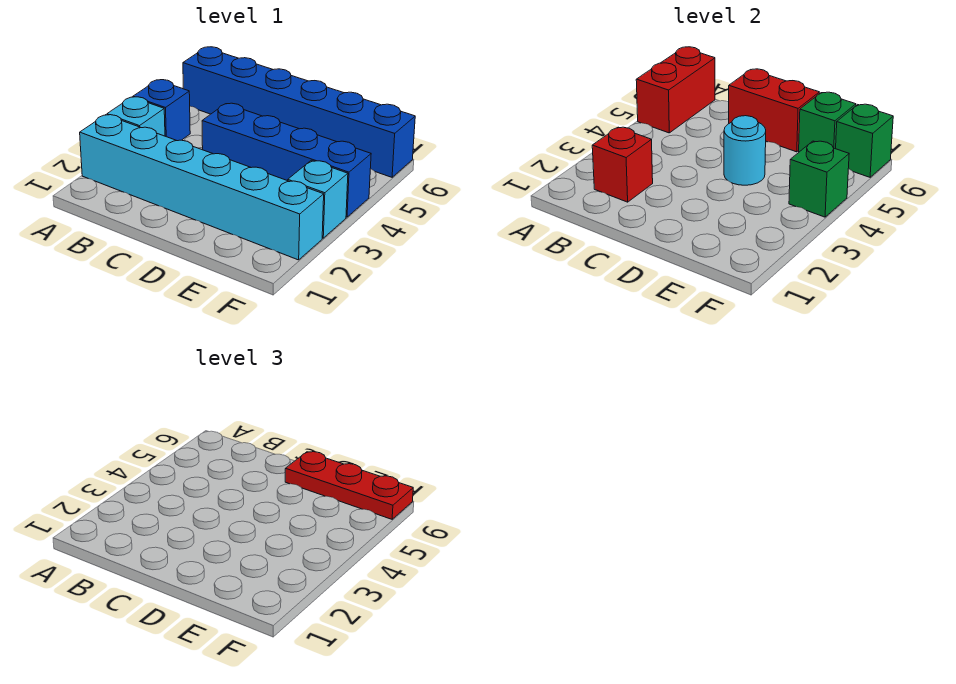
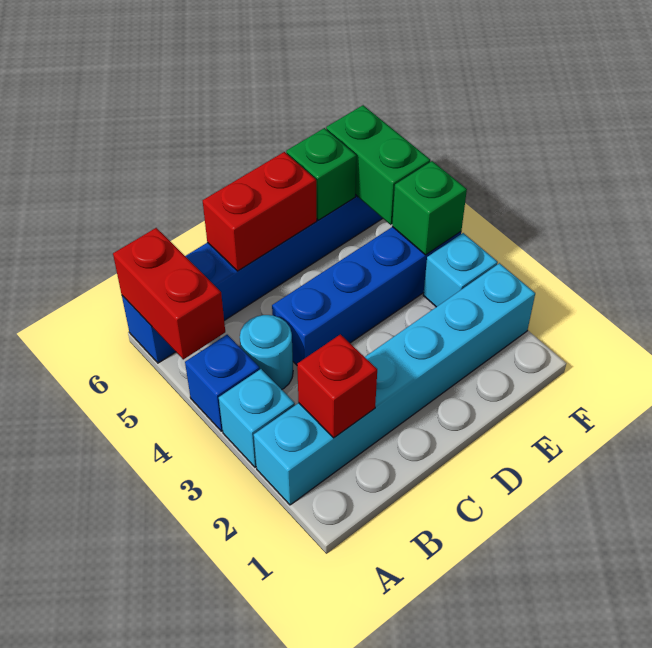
cyan round brick D4 level 2 -> cyan round brick B4 level 1
red plate D6:F6 level 3 -> none
green brick F6 level 2 -> green brick F5:F6 level 2

